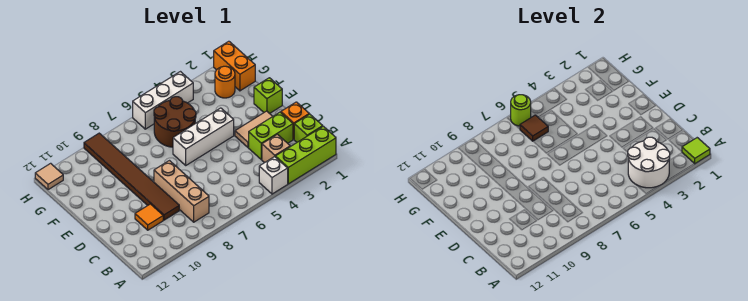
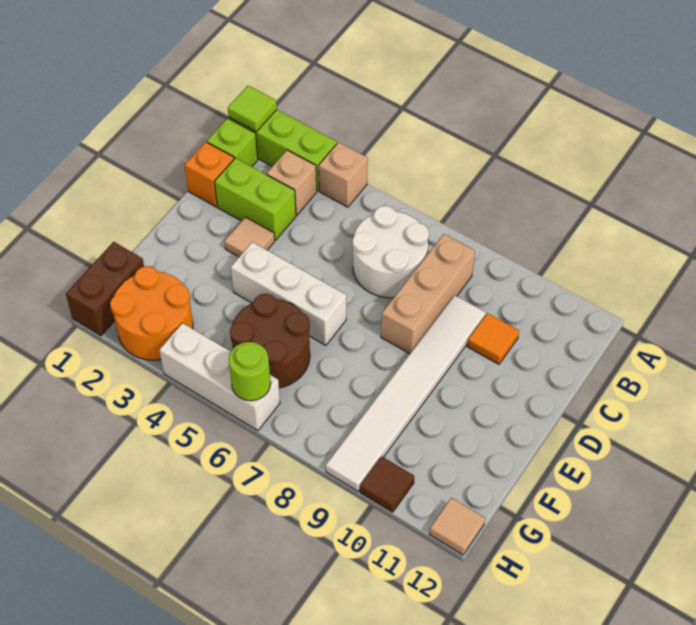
white round brick A3:B4 level 2 -> white round brick B6:C7 level 1
white brick A4 level 1 -> tan brick A4 level 1
brown tile C9:H9 level 1 -> white tile C9:H9 level 1
tan tile D2:D3 level 1 -> tan tile D3 level 1
lime brick E1 level 1 -> none
orange brick G1:H1 level 1 -> brown brick G1:H1 level 1
orange round brick G2 level 1 -> orange round brick G2:H3 level 1
brown tile G6 level 2 -> brown tile H10 level 1

